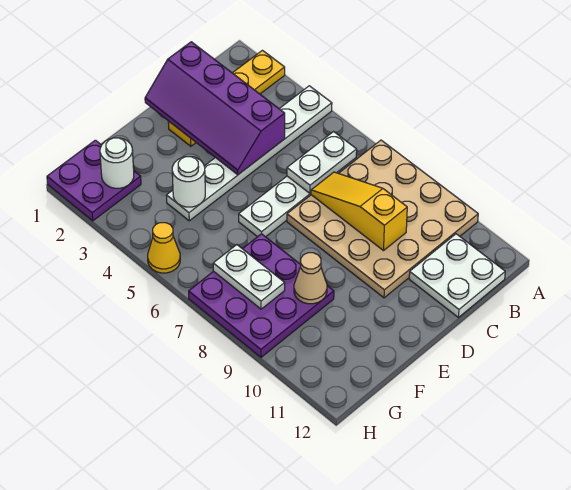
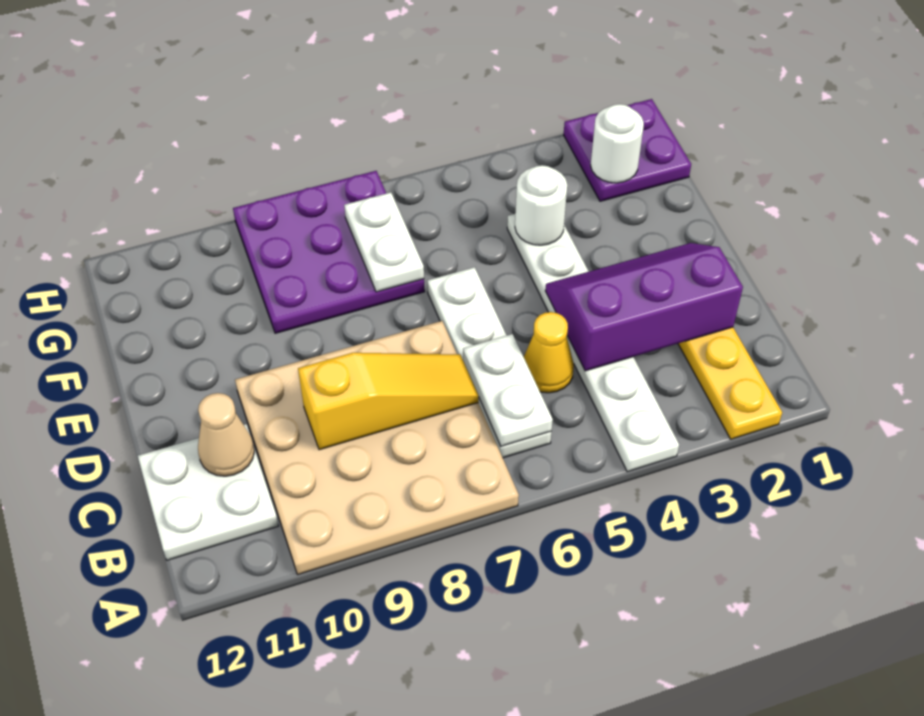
purple slope C1:D4 level 2 top C -> purple slope C2:D4 level 2 top C
tan cone F9 level 2 -> tan cone C11 level 2
white plate G7:G8 level 2 -> white plate F7:G7 level 2
yellow cone H5 level 1 -> yellow cone C5 level 1

